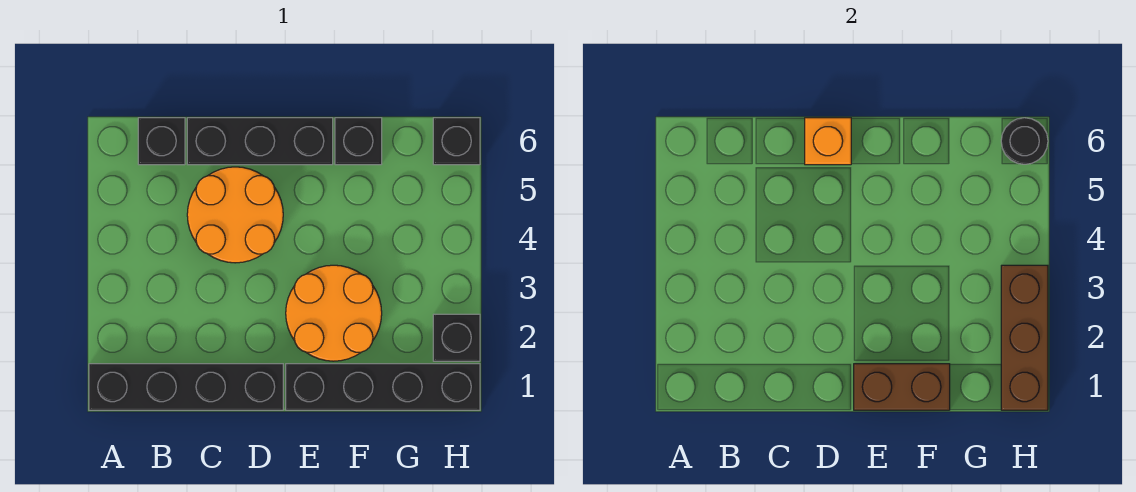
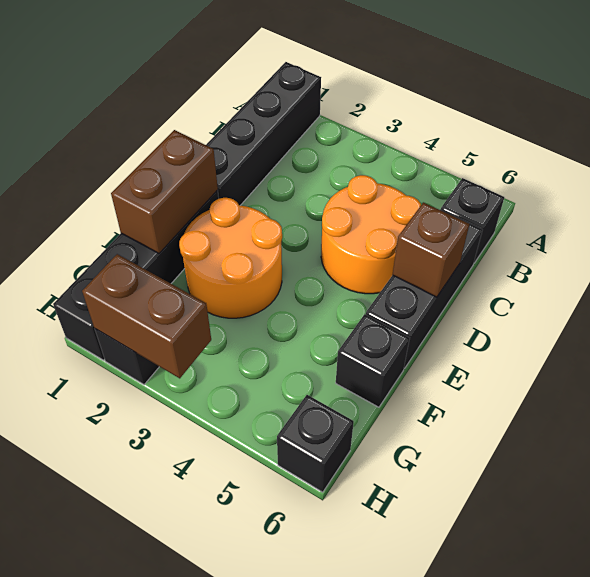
orange brick D6 level 2 -> brown brick D6 level 2
brown brick H1:H3 level 2 -> brown brick H2:H3 level 2
black round brick H6 level 2 -> none

